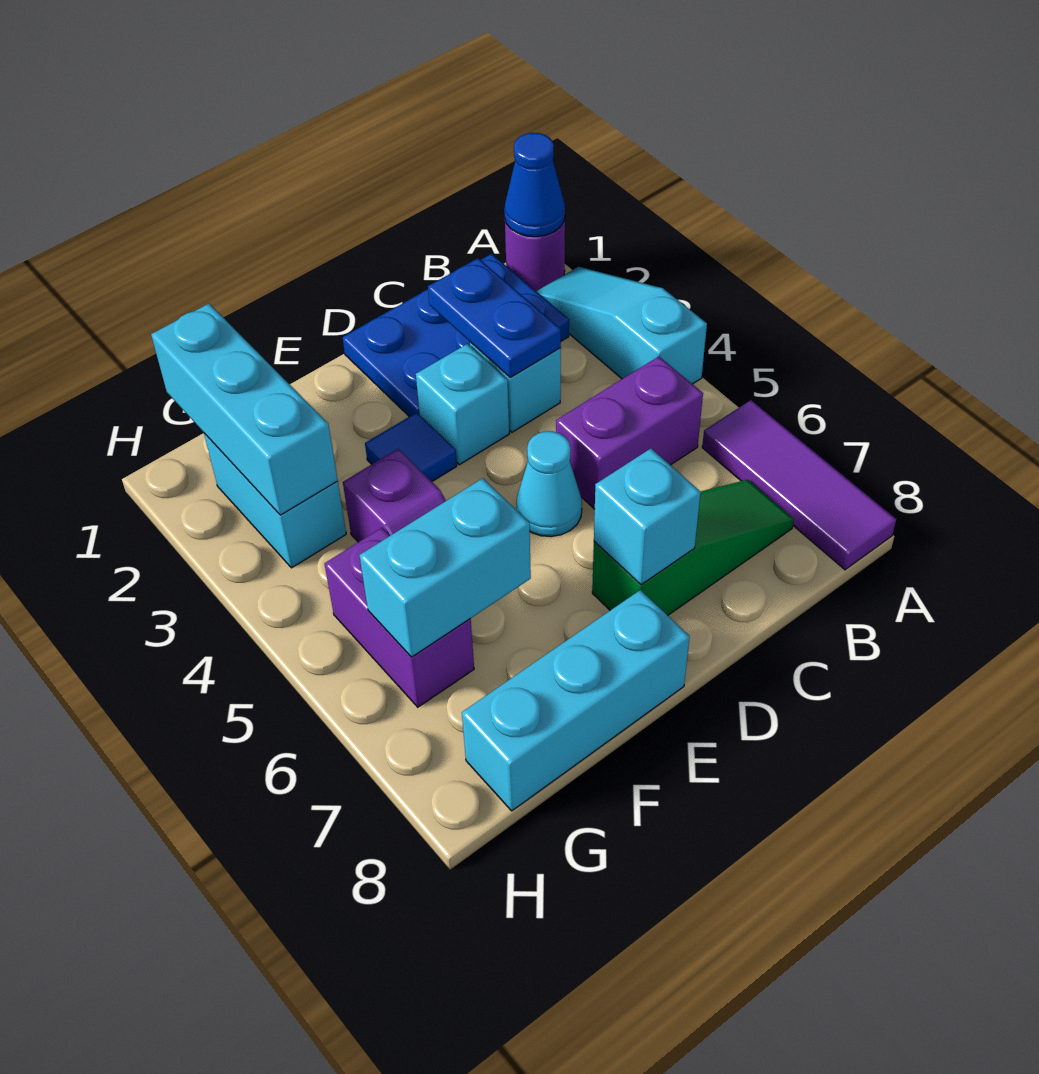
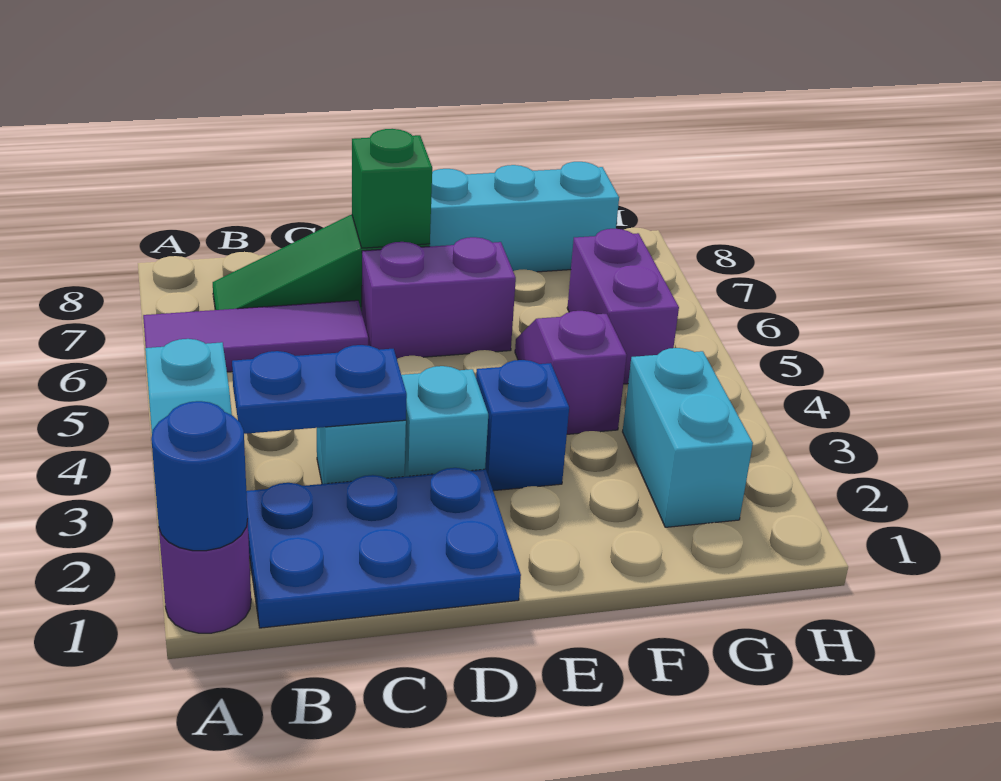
blue cone A1 level 2 -> blue round brick A1 level 2
purple tile A6:A8 level 1 -> purple tile A6:C6 level 1
purple brick B5:C5 level 1 -> purple brick D6:E6 level 1
blue plate C2:C3 level 2 -> blue plate B3:C3 level 2
cyan cone D5 level 1 -> none
cyan brick D7 level 2 -> green brick D7 level 2
blue tile E3 level 1 -> blue brick E3 level 1
cyan brick F6:G6 level 2 -> none
cyan brick G1:G3 level 2 -> none

